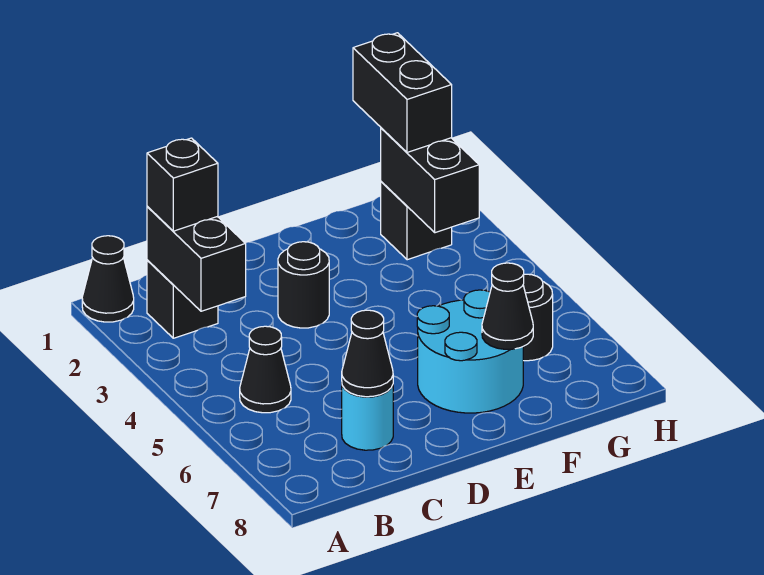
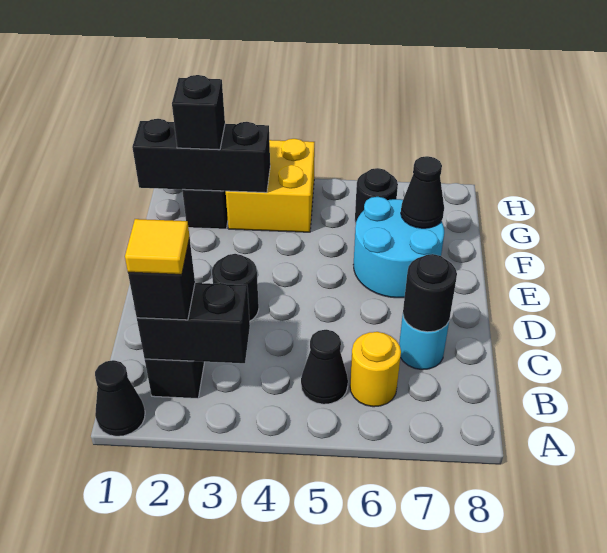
none -> yellow tile B2 level 4
none -> yellow round brick B6 level 1
black cone C7 level 2 -> black round brick C7 level 2
black brick G1:G2 level 3 -> black brick G2 level 3
black brick G2:G3 level 2 -> black brick G1:G3 level 2
none -> yellow brick G3:H4 level 1

